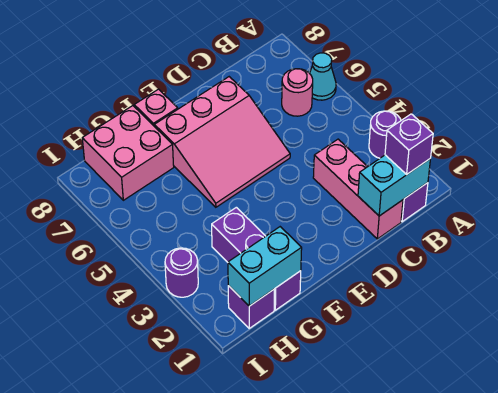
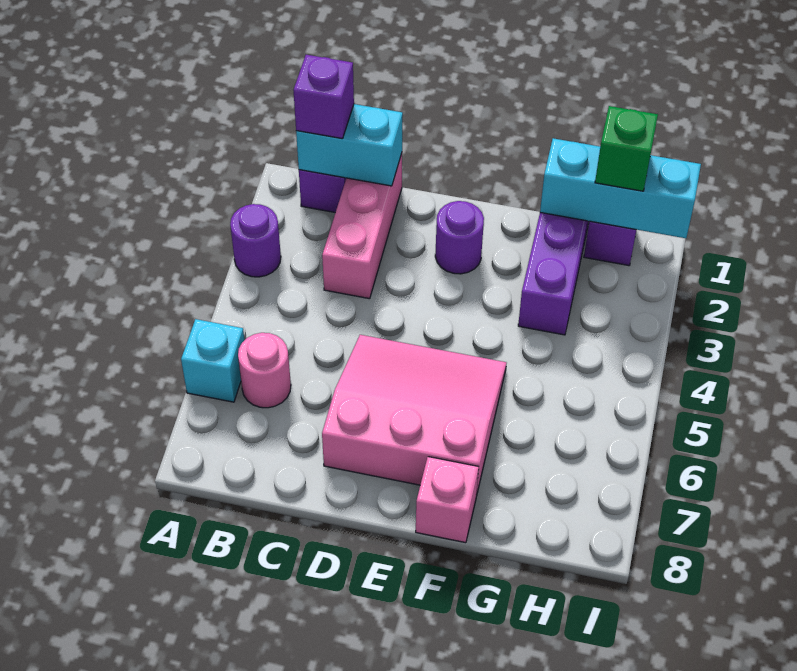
cyan cone A6 level 1 -> cyan brick A6 level 1
cyan brick G1:H1 level 2 -> cyan brick G1:I1 level 2
pink brick G7:H8 level 1 -> none
none -> green brick H1 level 3
purple round brick I3 level 1 -> purple round brick E2 level 1

